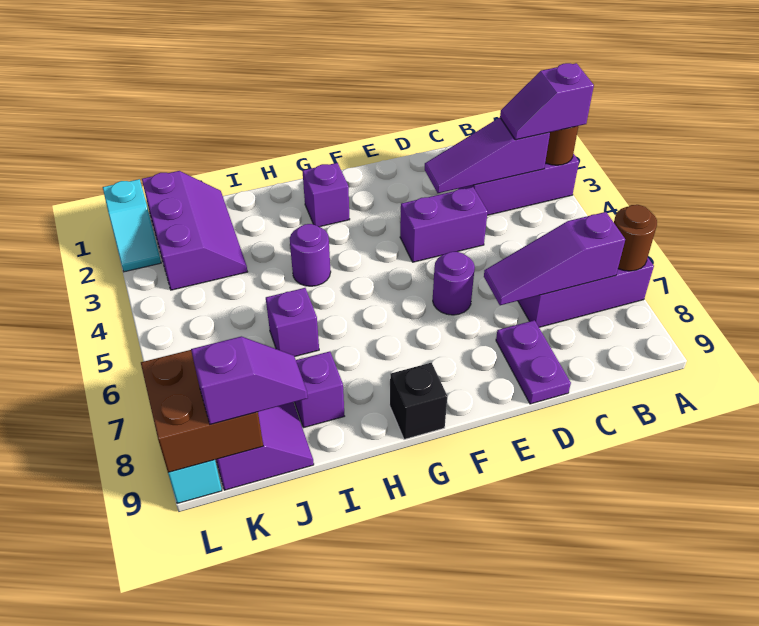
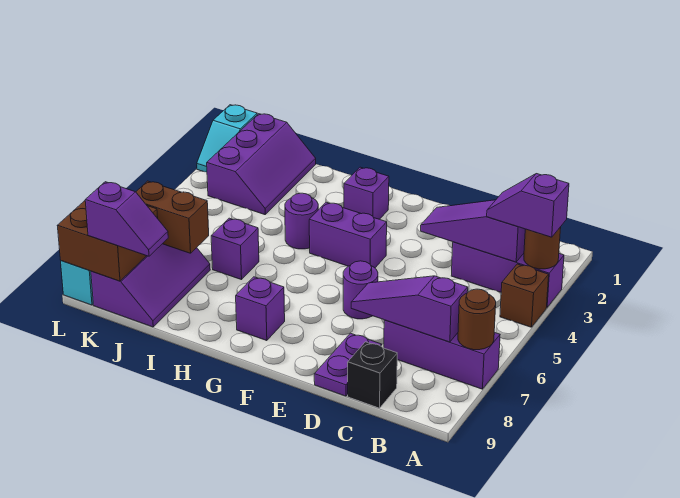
none -> brown brick A4 level 1
purple brick D4:E4 level 1 -> purple brick F4:G4 level 1
black brick G9 level 1 -> black brick C9 level 1
purple brick I8 level 1 -> purple brick G8 level 1
none -> brown brick J7:K7 level 2

